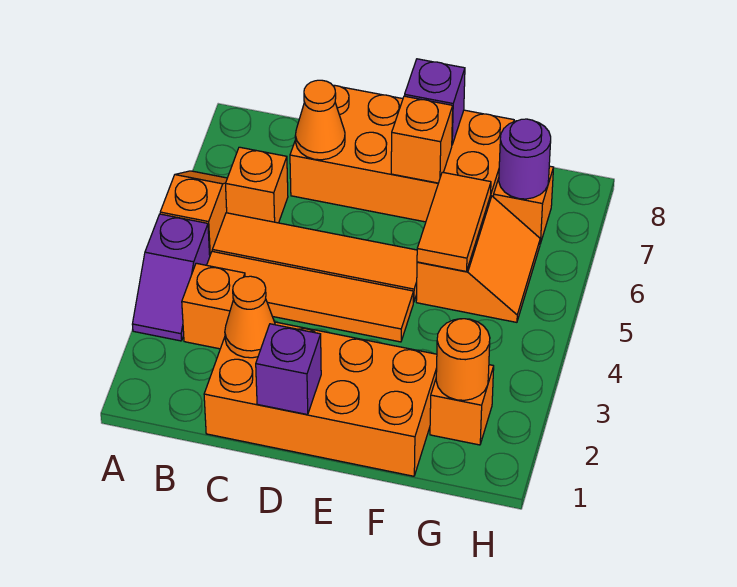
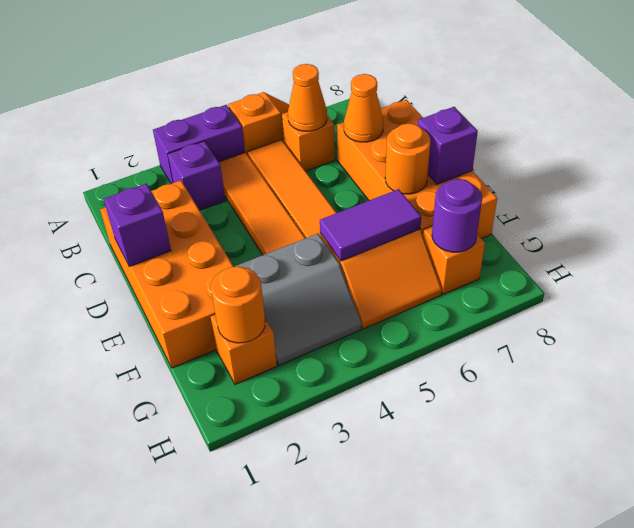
purple slope A3:A4 level 1 top 4 -> purple brick A3:A4 level 1
orange brick B3 level 1 -> purple brick B3 level 1
orange cone C2 level 2 -> orange cone B6 level 2
orange brick E7 level 2 -> orange round brick E7 level 2
none -> grey slope F3:G4 level 1 top F
orange tile F5:F6 level 2 -> purple tile F5:F6 level 2

